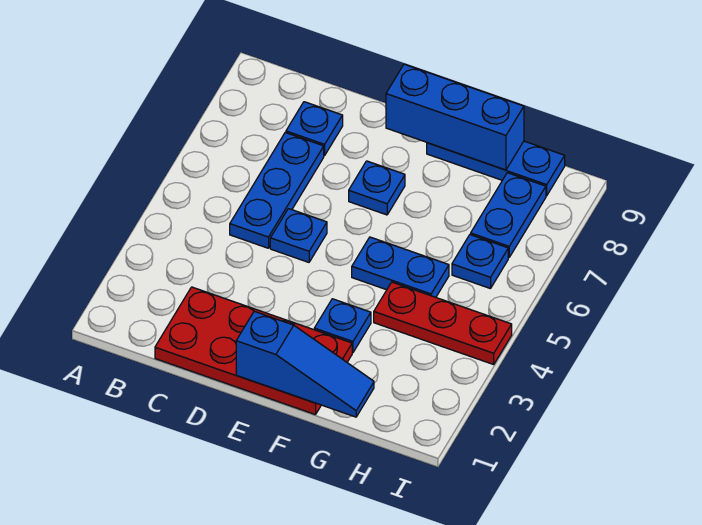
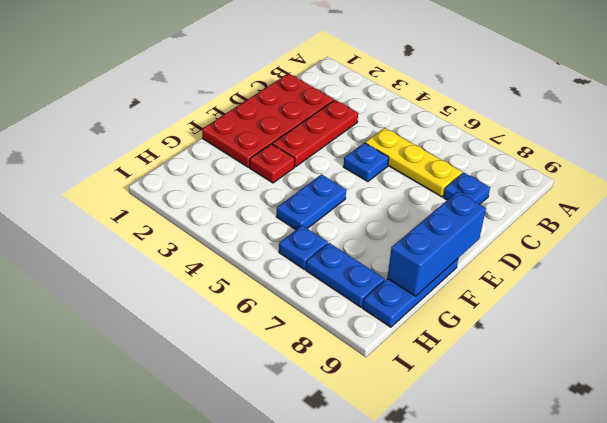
blue plate C5:C7 level 1 -> yellow plate C5:C7 level 1
blue slope E1:G1 level 2 top E -> none
blue plate E7 level 1 -> none
blue plate F3 level 1 -> red plate F3 level 1
red plate G4:I4 level 1 -> red plate C3:E3 level 1

